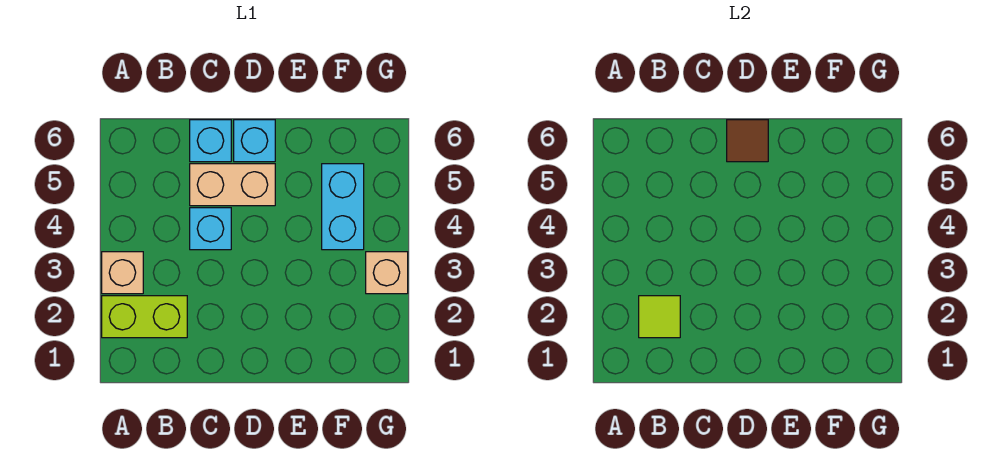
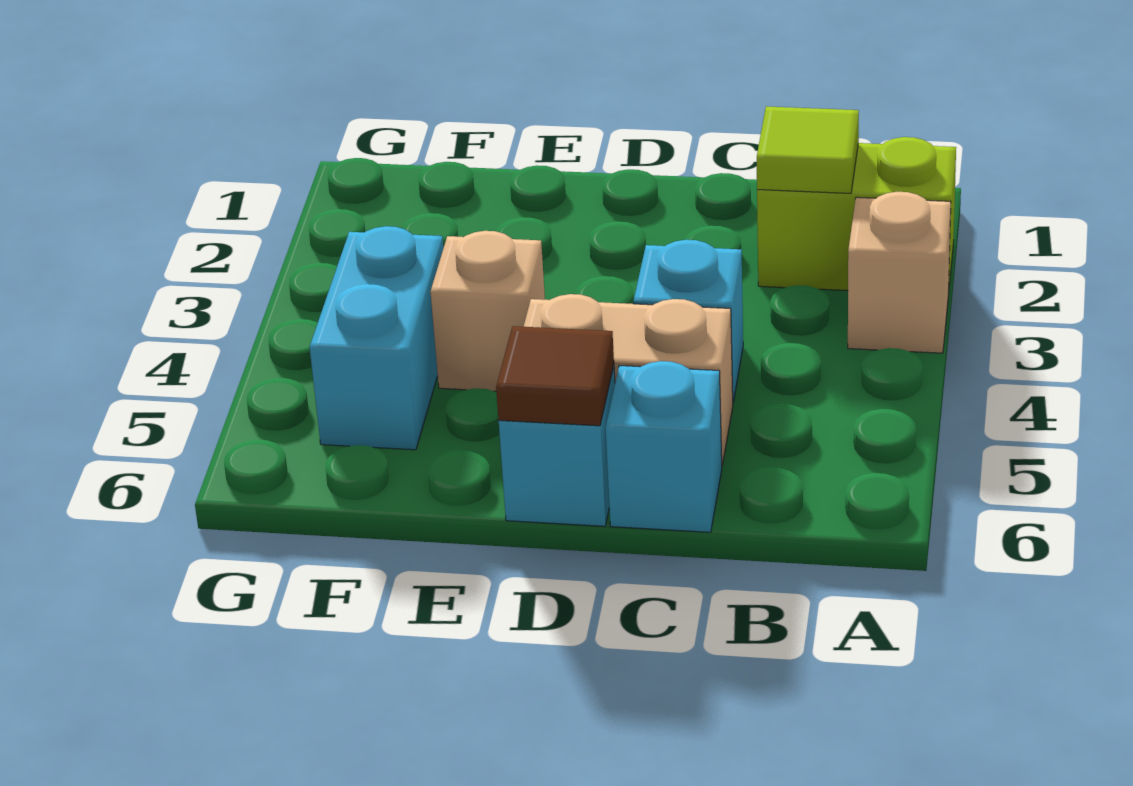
tan brick G3 level 1 -> tan brick E4 level 1

